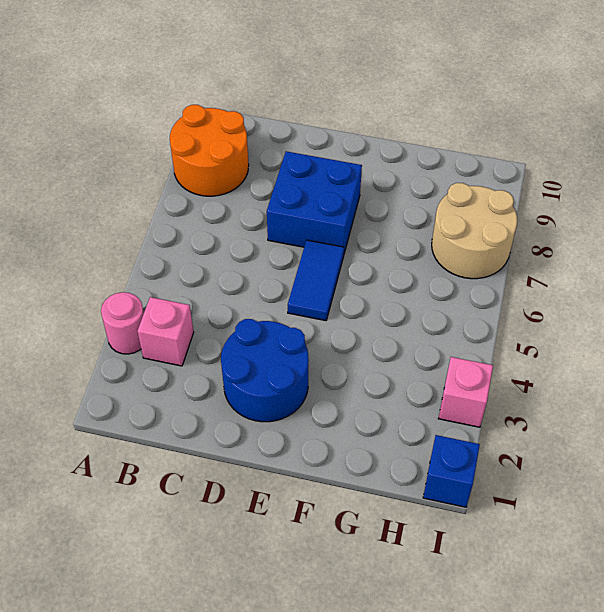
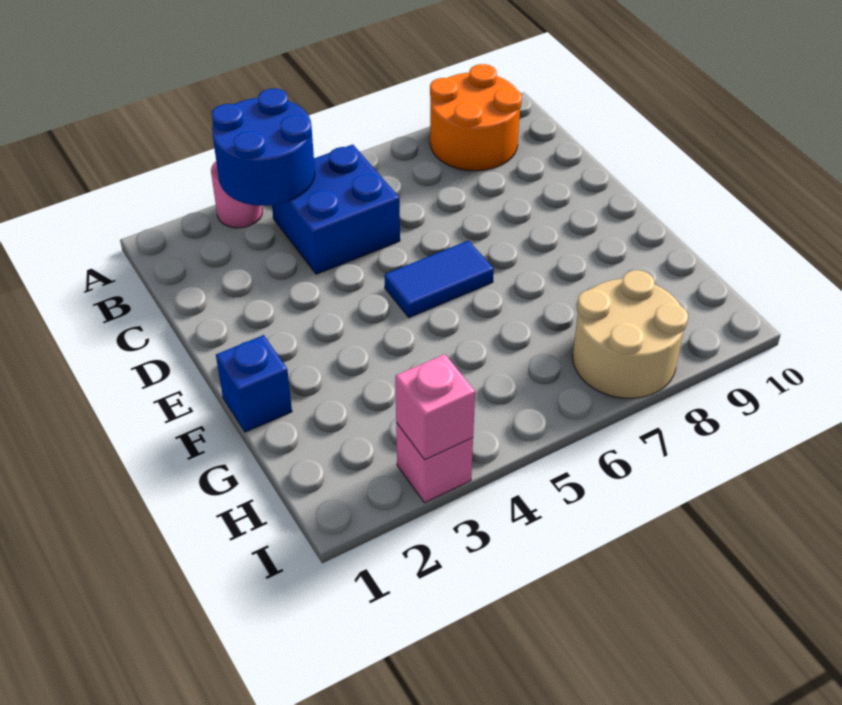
pink brick B3 level 1 -> pink brick I3 level 2
blue round brick D2:E3 level 1 -> blue round brick A3:B4 level 2
blue brick D7:E8 level 1 -> blue brick B4:C5 level 1
blue brick I1 level 1 -> blue brick F1 level 1

